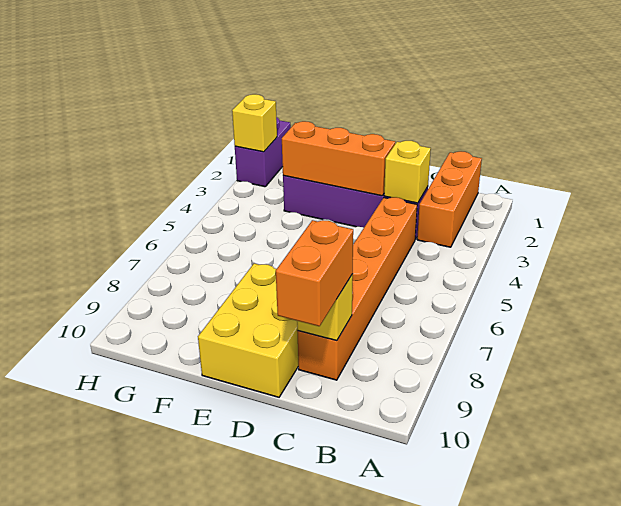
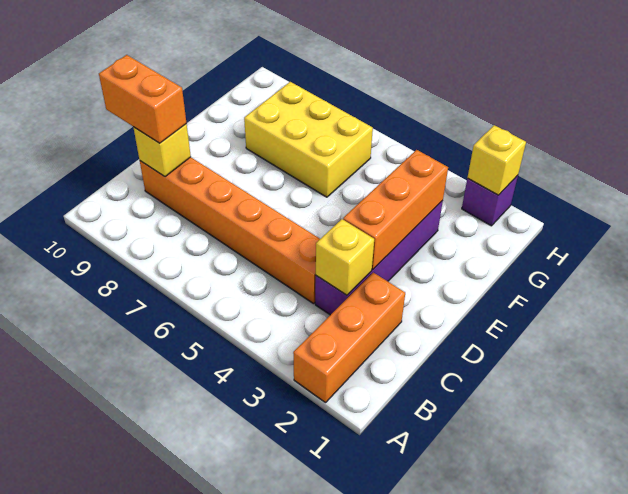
orange brick B1:B3 level 1 -> orange brick A2:C2 level 1
yellow brick D8:E10 level 1 -> yellow brick F6:G8 level 1
purple brick H1:H2 level 1 -> purple brick H2 level 1

